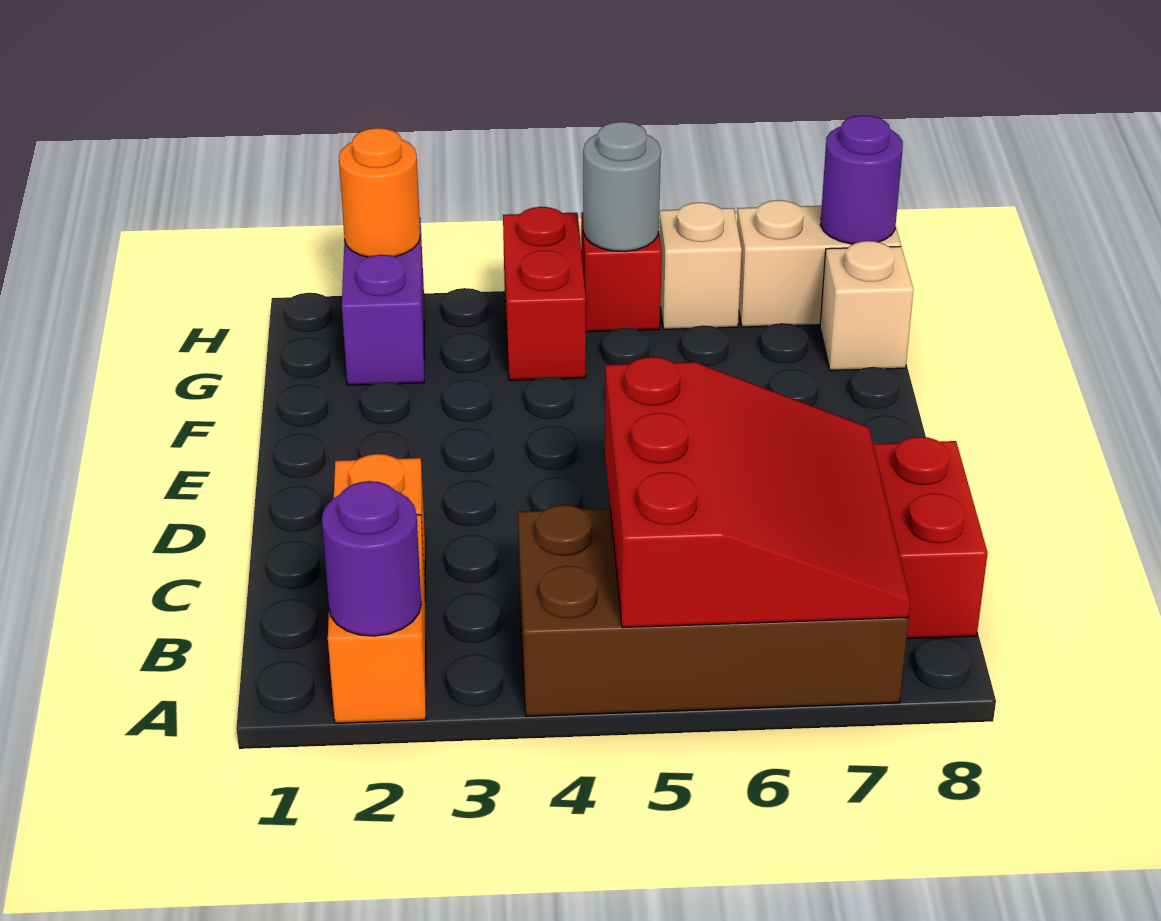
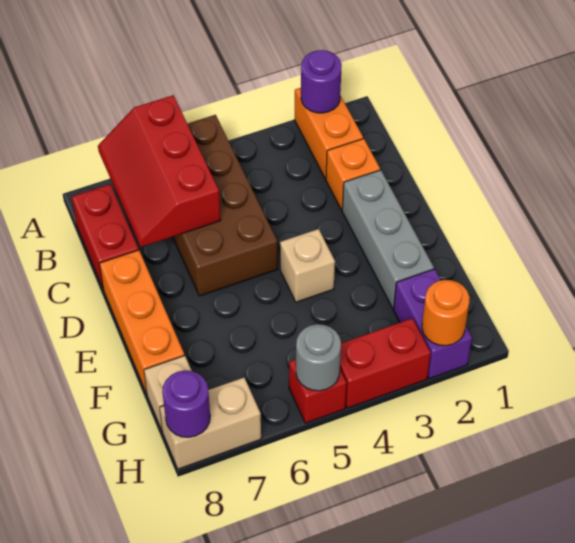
brown brick A4:B7 level 1 -> brown brick A5:D6 level 1
red slope A5:C7 level 2 top 5 -> red slope A6:C7 level 2 top 6
none -> grey brick D2:F2 level 1
none -> orange brick D8:F8 level 1
red brick G4:H4 level 1 -> red brick H3:H4 level 1
tan brick H6 level 1 -> tan brick E4 level 1

